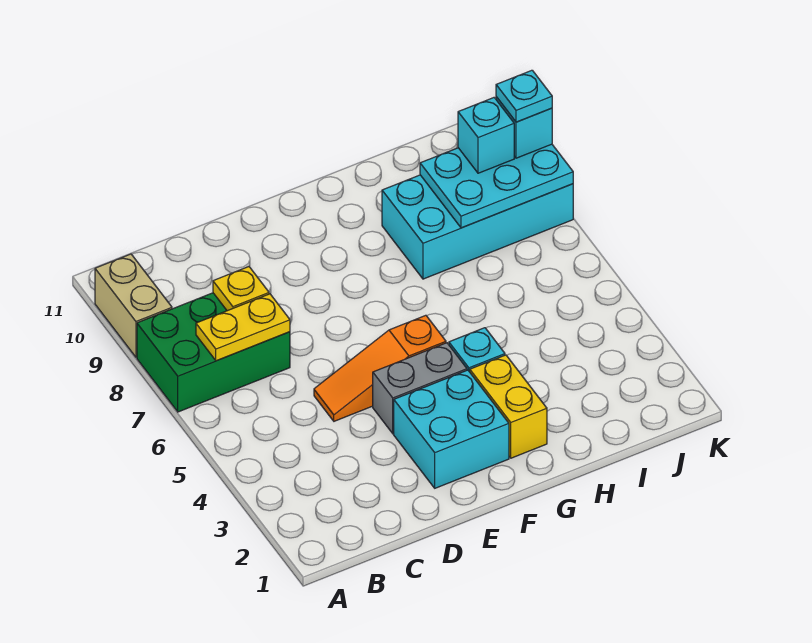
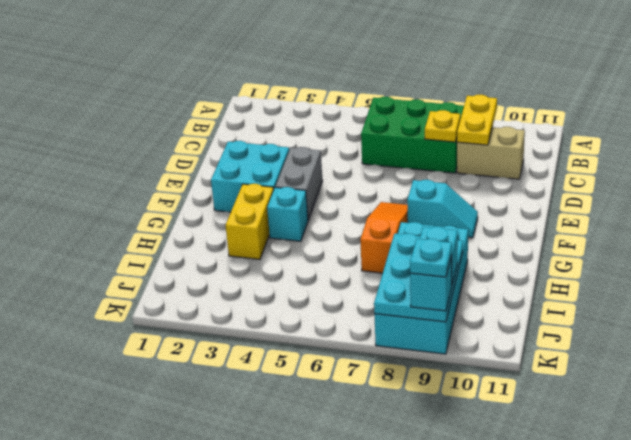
green brick A7:C8 level 1 -> green brick B6:C8 level 1
tan brick A9:A10 level 1 -> tan brick C9:C10 level 1
yellow plate B7:C7 level 2 -> yellow plate B9:C9 level 2
orange slope D5:F5 level 1 top F -> orange slope F7:H7 level 1 top H
none -> cyan slope F8:F9 level 1 top 8
yellow brick G2:G3 level 1 -> yellow brick G3:H3 level 1

